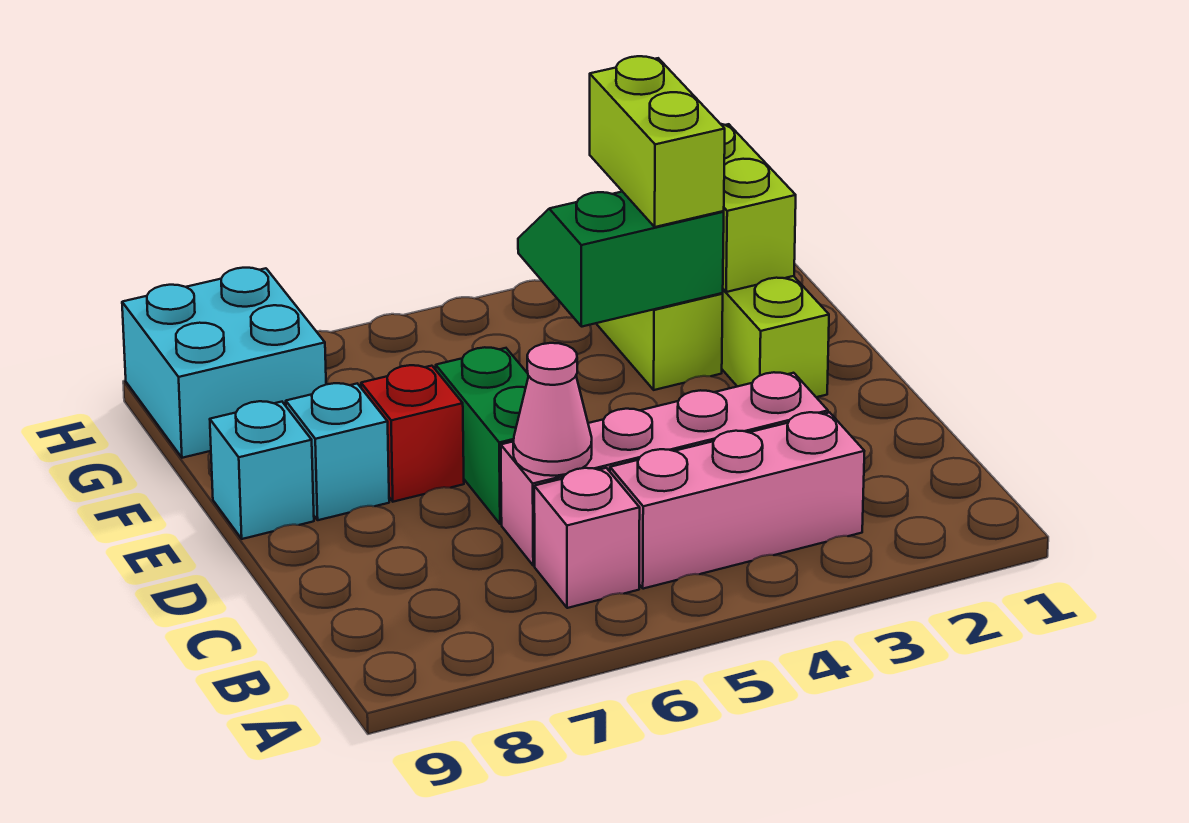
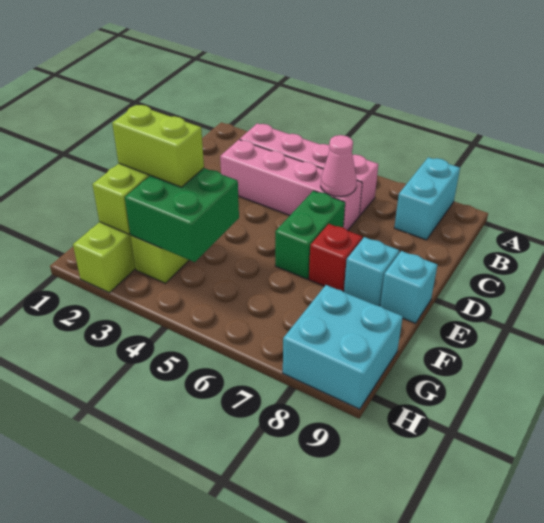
none -> cyan brick A8:B8 level 1
green slope F3:G4 level 2 top F -> green brick F3:G4 level 2
lime brick F3:G3 level 3 -> lime brick F2:F3 level 3

